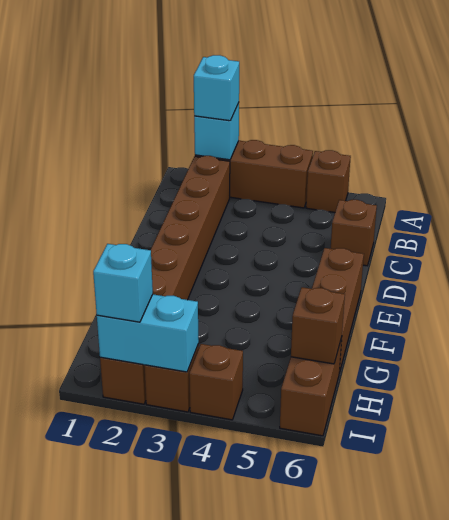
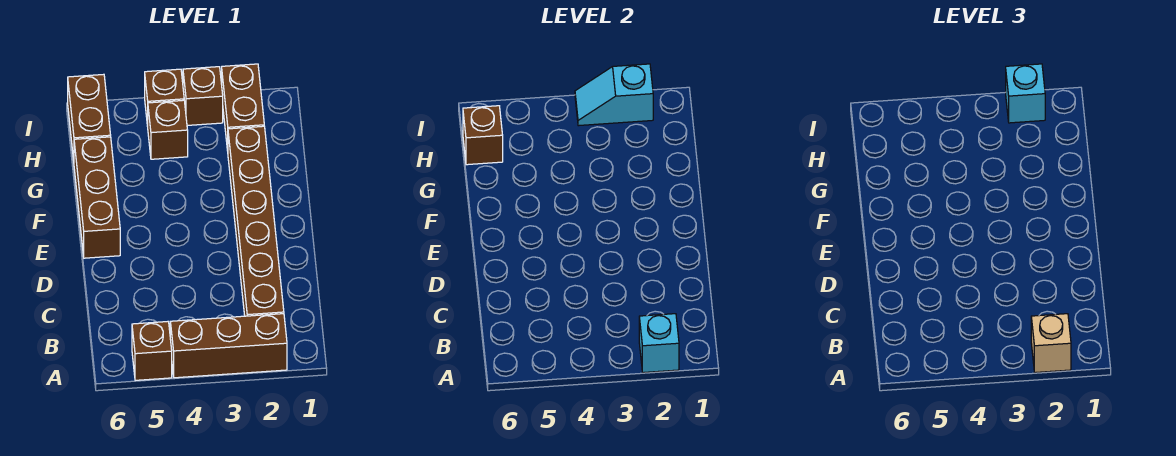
cyan brick A2 level 3 -> tan brick A2 level 3
brown brick C6 level 1 -> brown brick H4 level 1
cyan brick I2:I3 level 2 -> cyan slope I2:I3 level 2 top 2

